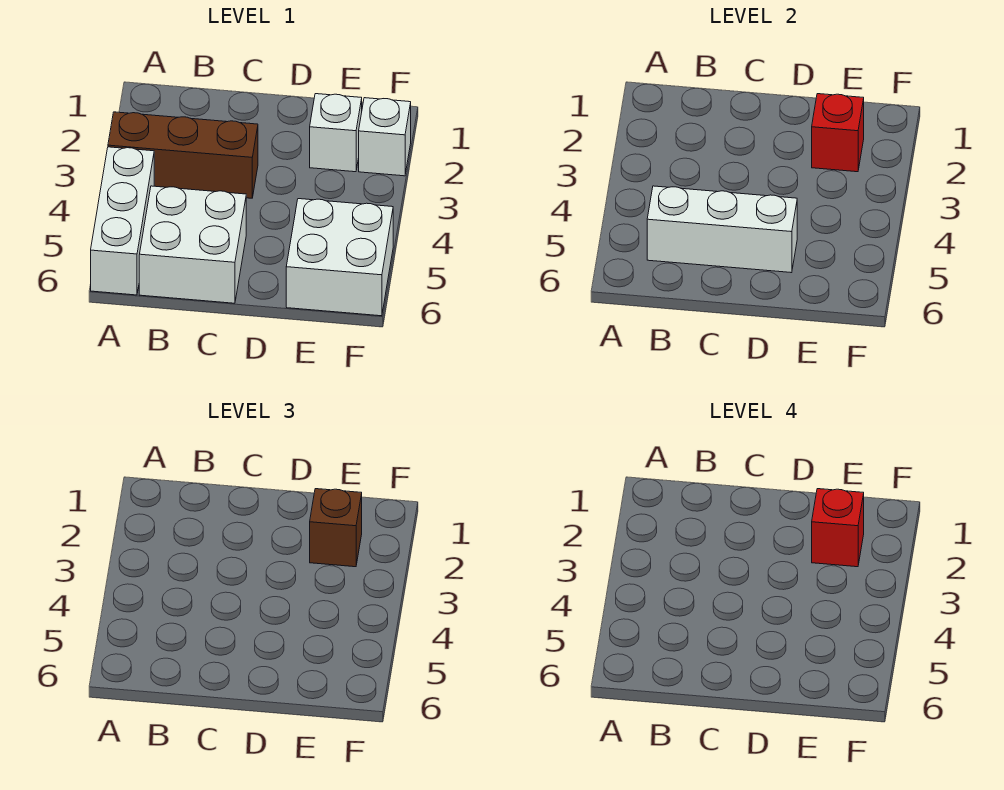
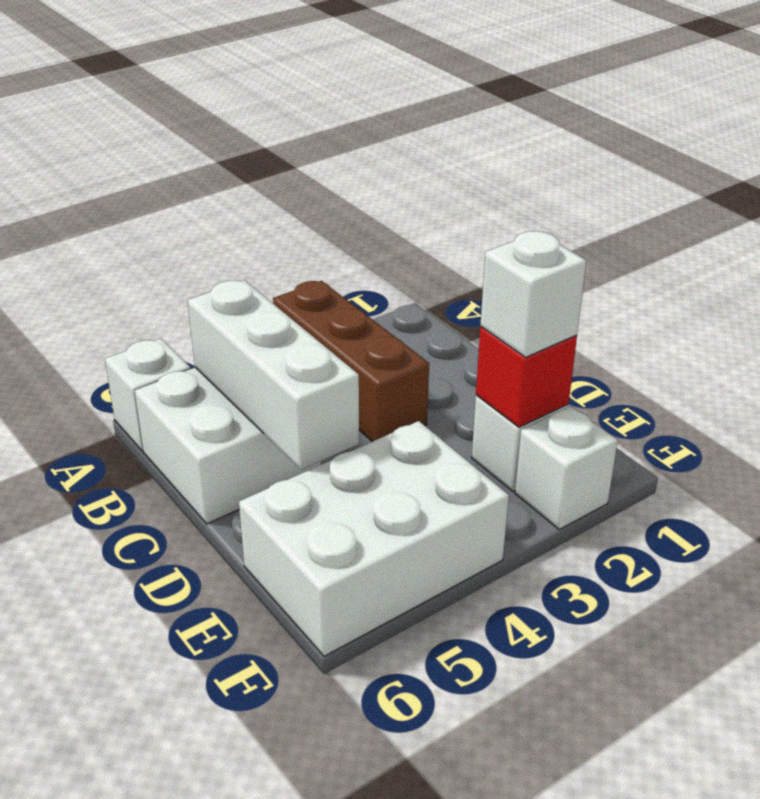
white brick A4:A6 level 1 -> white brick A6 level 1
brown brick E2 level 3 -> white brick E2 level 3
red brick E2 level 4 -> none
white brick E5:F6 level 1 -> white brick E4:F6 level 1

